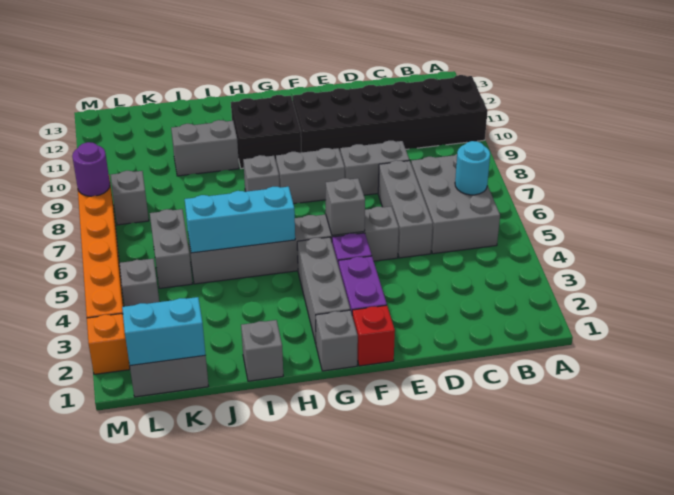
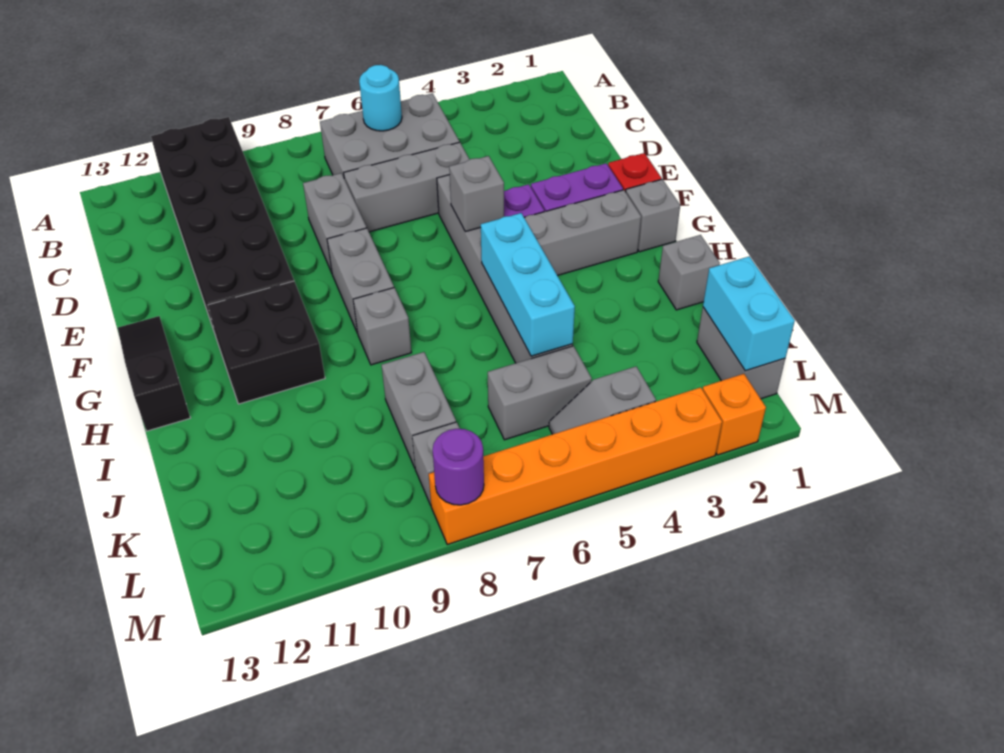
none -> black slope F13:H13 level 1 top H
grey brick I10:J10 level 1 -> grey brick J8:K8 level 1

